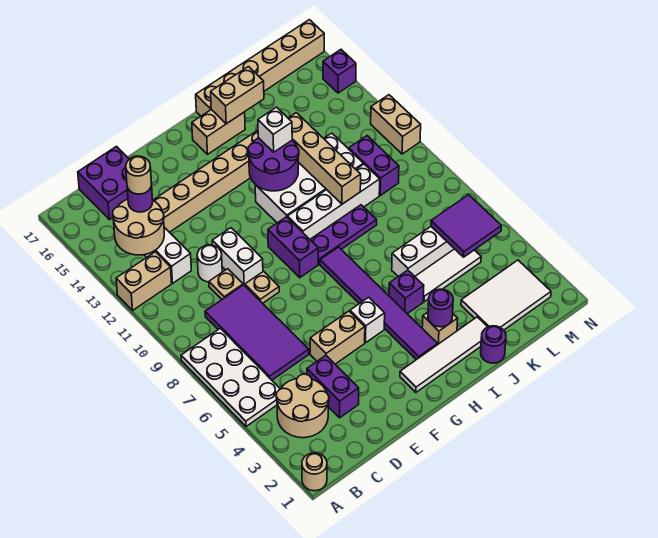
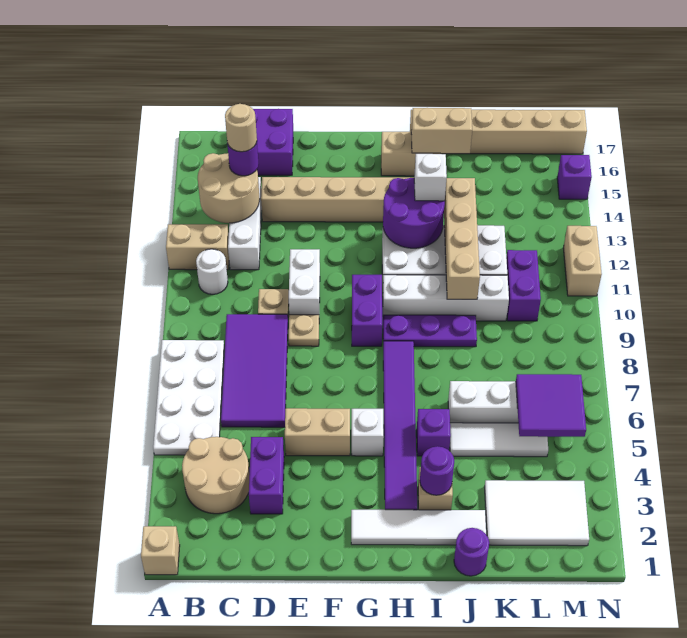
tan round brick A1 level 1 -> tan brick A1 level 1
white round brick D11 level 1 -> white round brick B11 level 1

